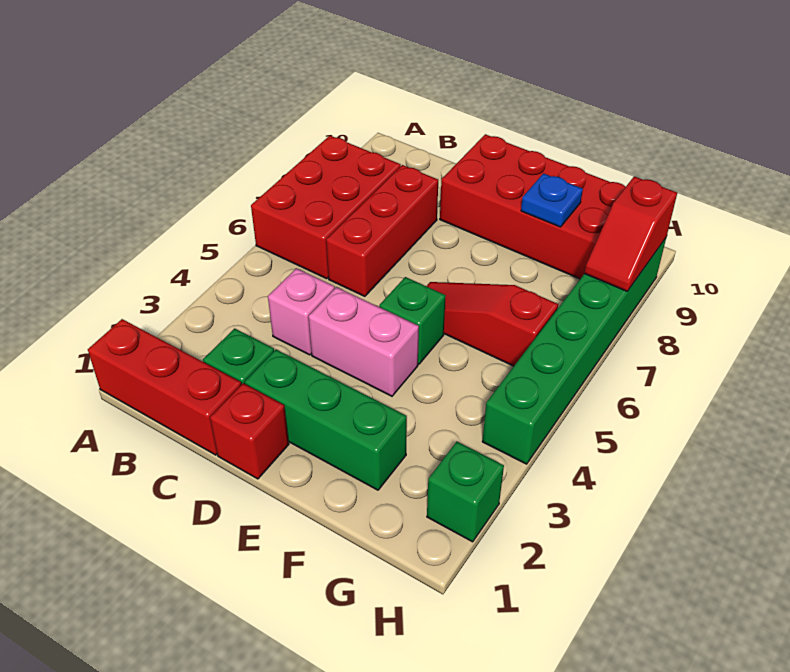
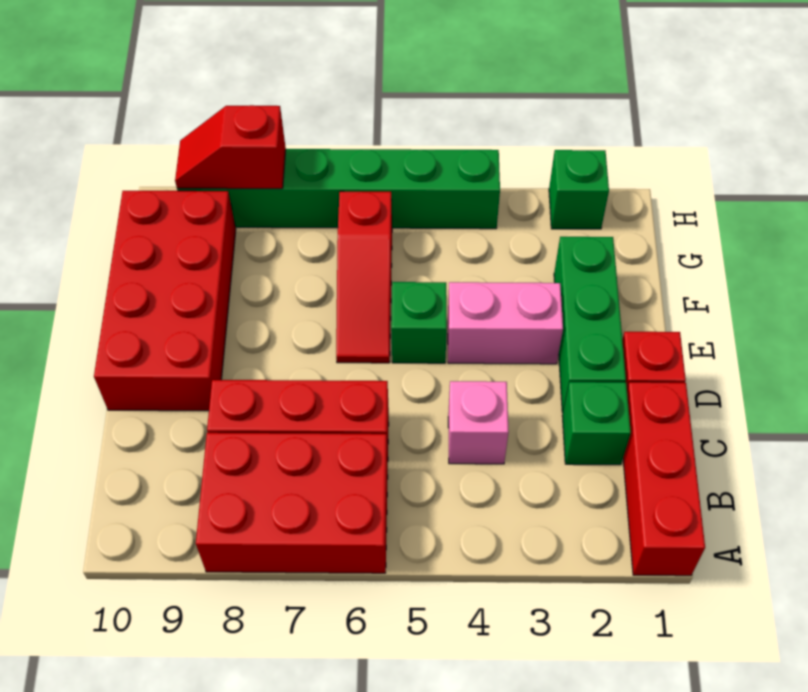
pink brick D4:E4 level 1 -> pink brick E3:E4 level 1
blue plate F9 level 2 -> none
red slope H8:H9 level 2 top 9 -> red slope H8:H9 level 2 top 8

